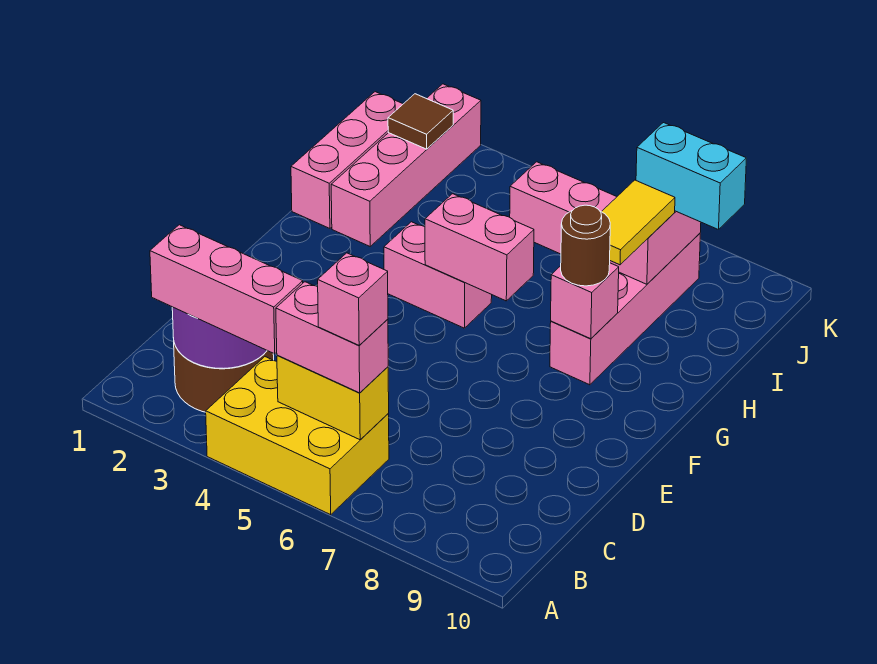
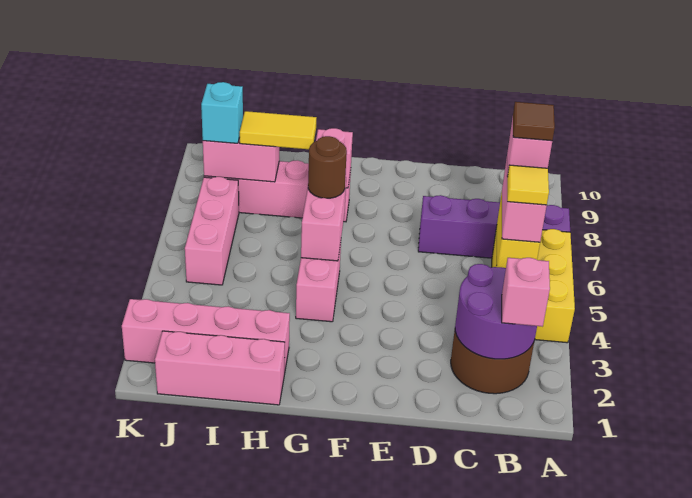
none -> purple brick A7:D7 level 1
pink brick B2:B4 level 3 -> pink brick B2 level 3
none -> yellow tile B5 level 4
brown round brick G8 level 3 -> brown round brick G6 level 3
brown tile J2 level 2 -> brown tile B6 level 5
cyan brick J8:J9 level 3 -> cyan brick J8 level 3

